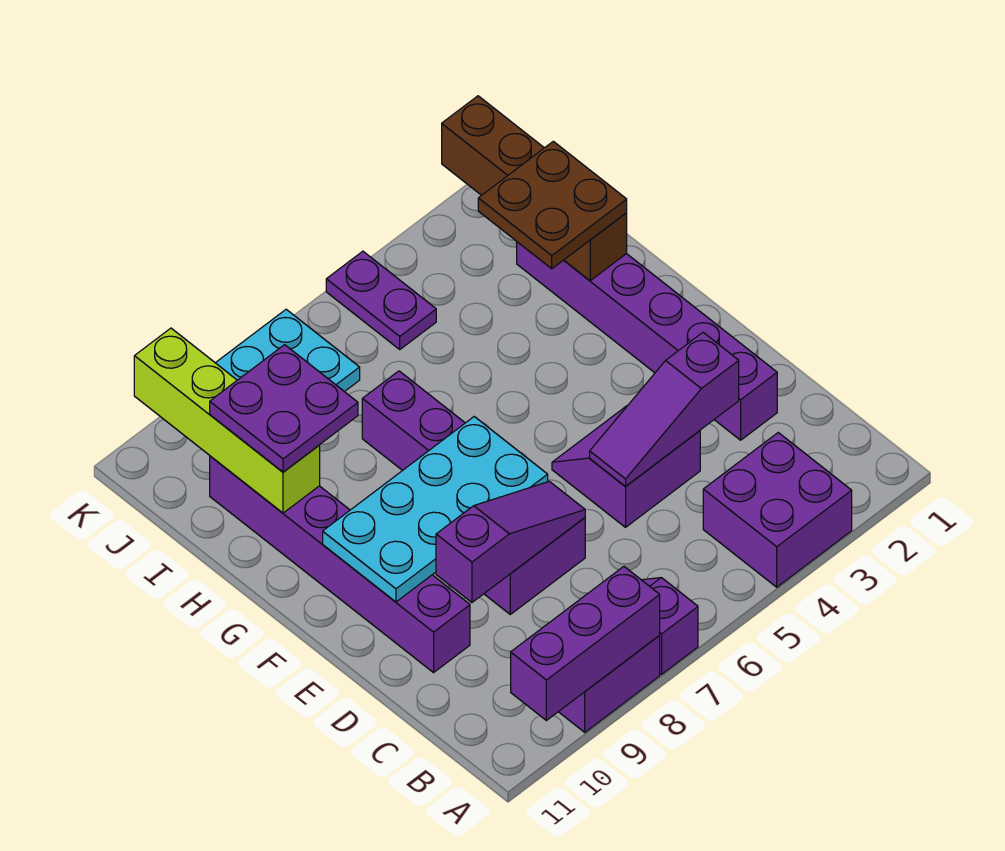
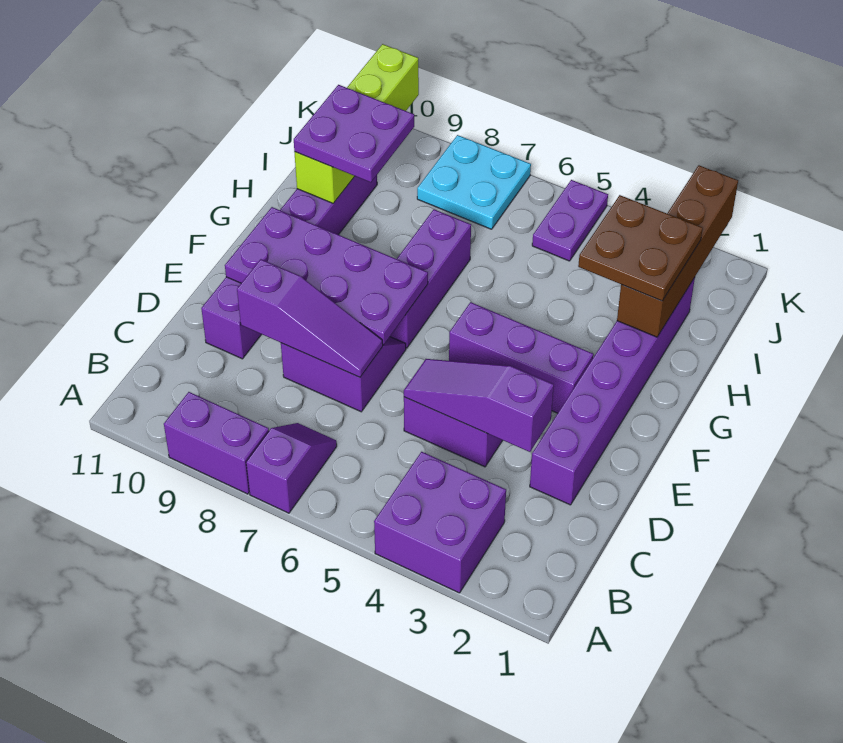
purple brick A8:A10 level 2 -> purple brick F3:F5 level 1
cyan plate E7:F10 level 2 -> purple plate E7:F10 level 2

